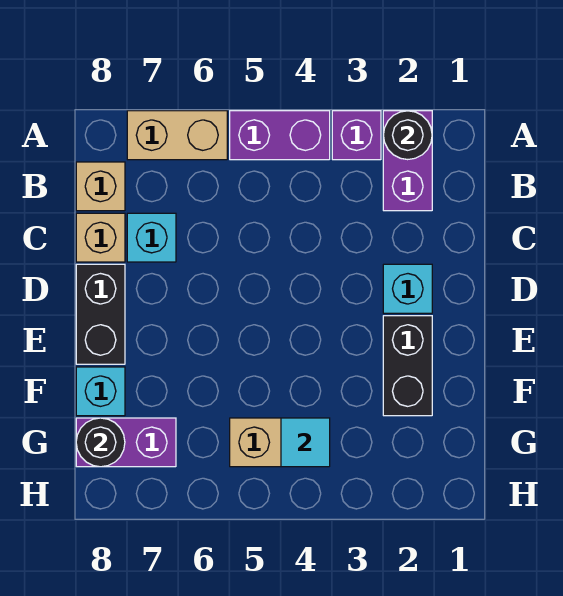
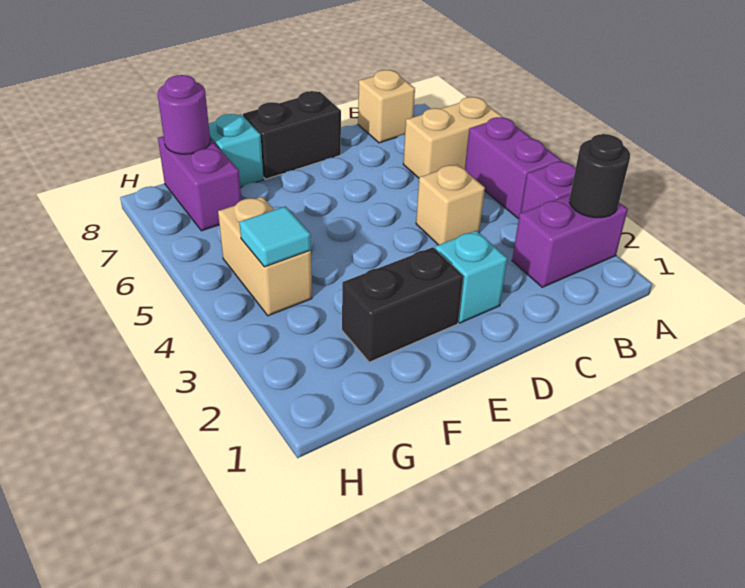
tan brick A6:A7 level 1 -> tan brick A6:B6 level 1
cyan brick C7 level 1 -> none
tan brick C8 level 1 -> tan brick C4 level 1
black round brick G8 level 2 -> purple round brick G8 level 2

